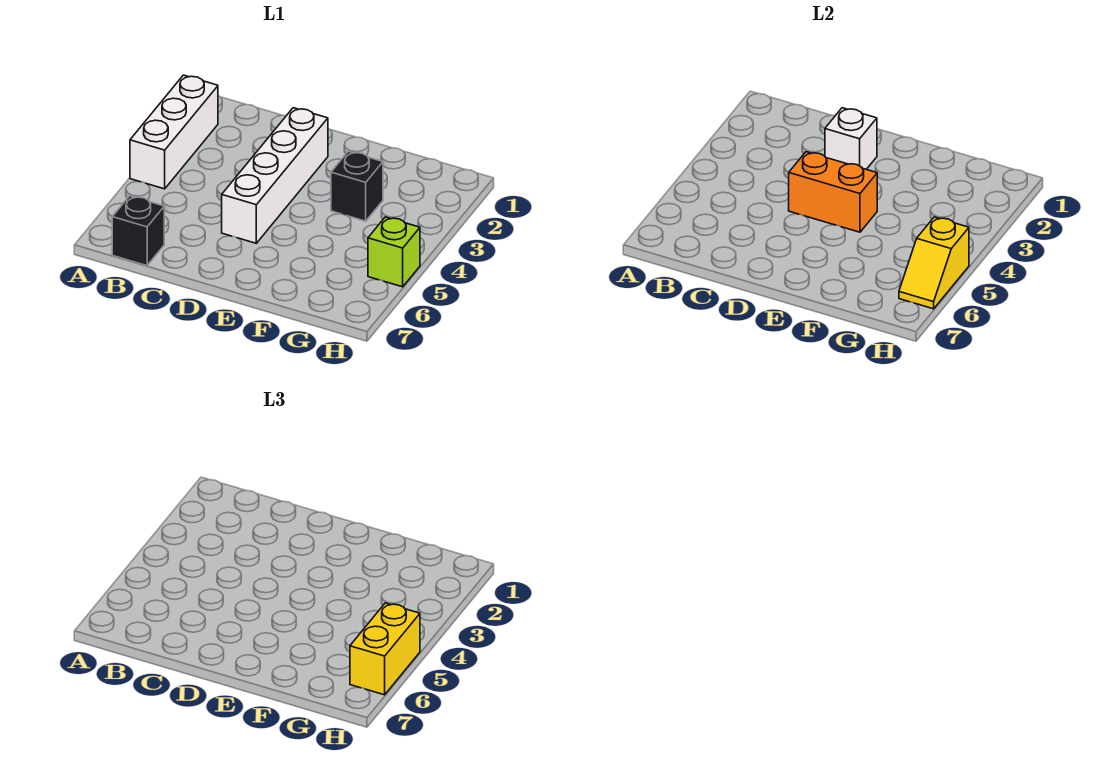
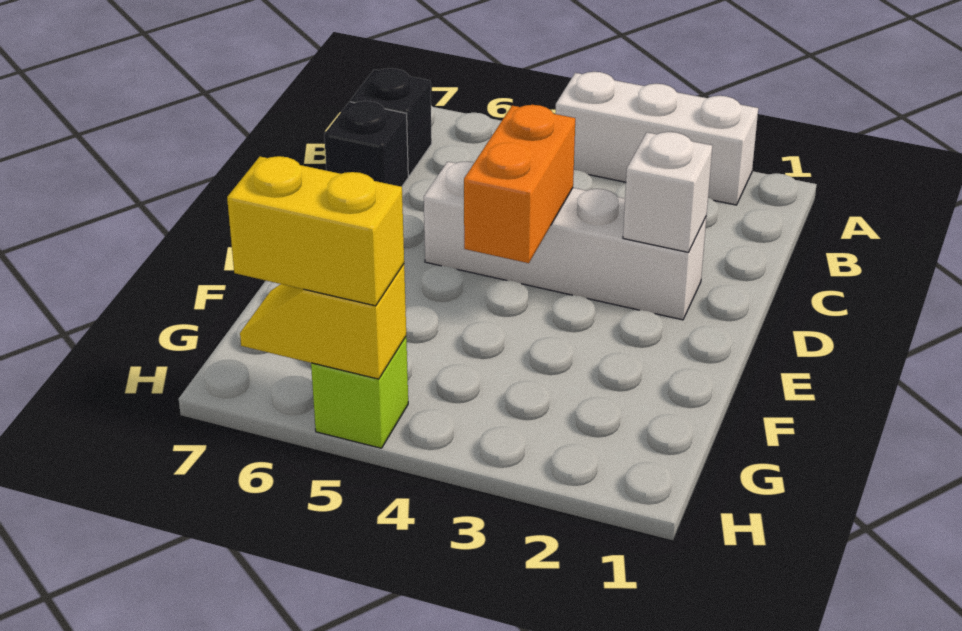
black brick F3 level 1 -> black brick C7 level 1

